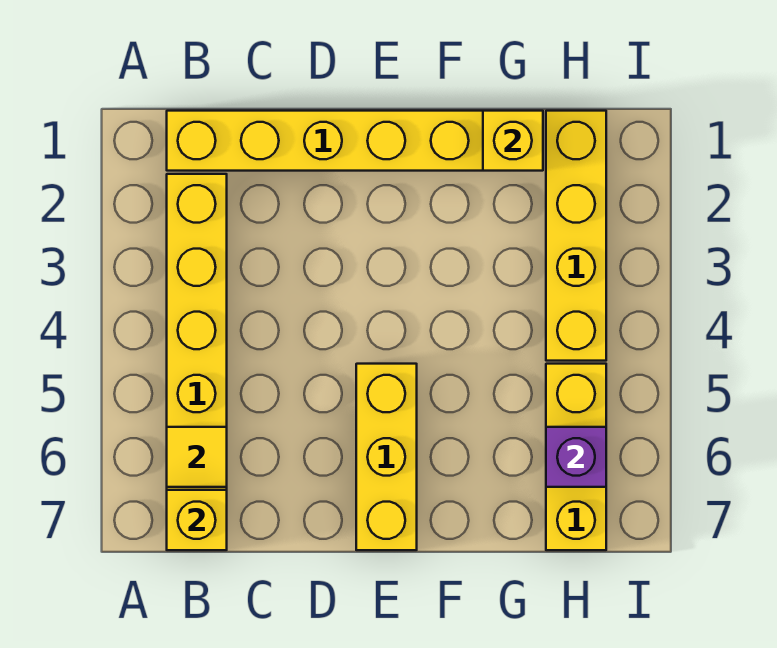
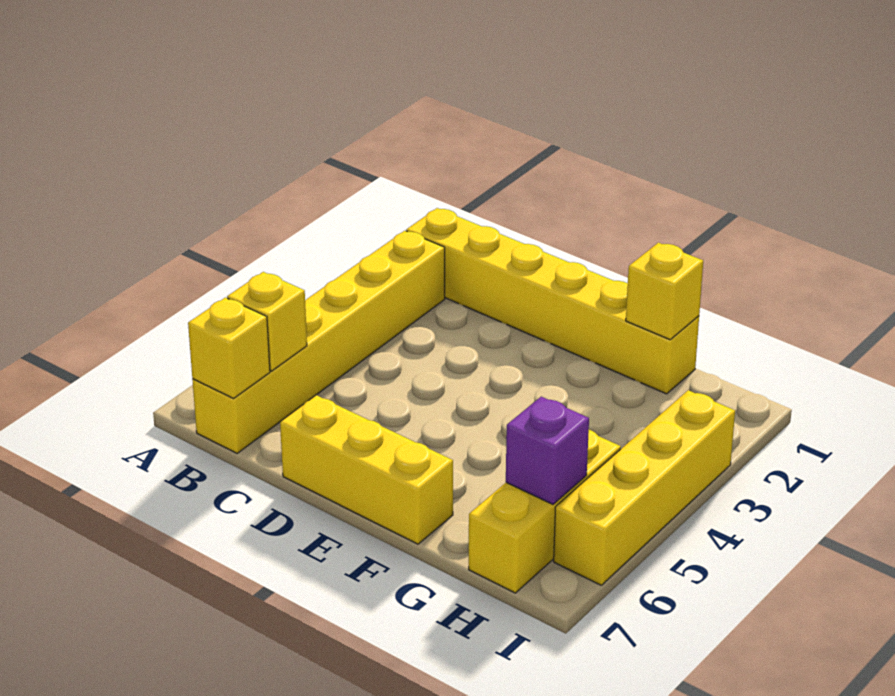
yellow tile B6 level 2 -> yellow brick B6 level 2
yellow brick E5:E7 level 1 -> yellow brick D7:F7 level 1
yellow brick H1:H4 level 1 -> yellow brick I3:I6 level 1

